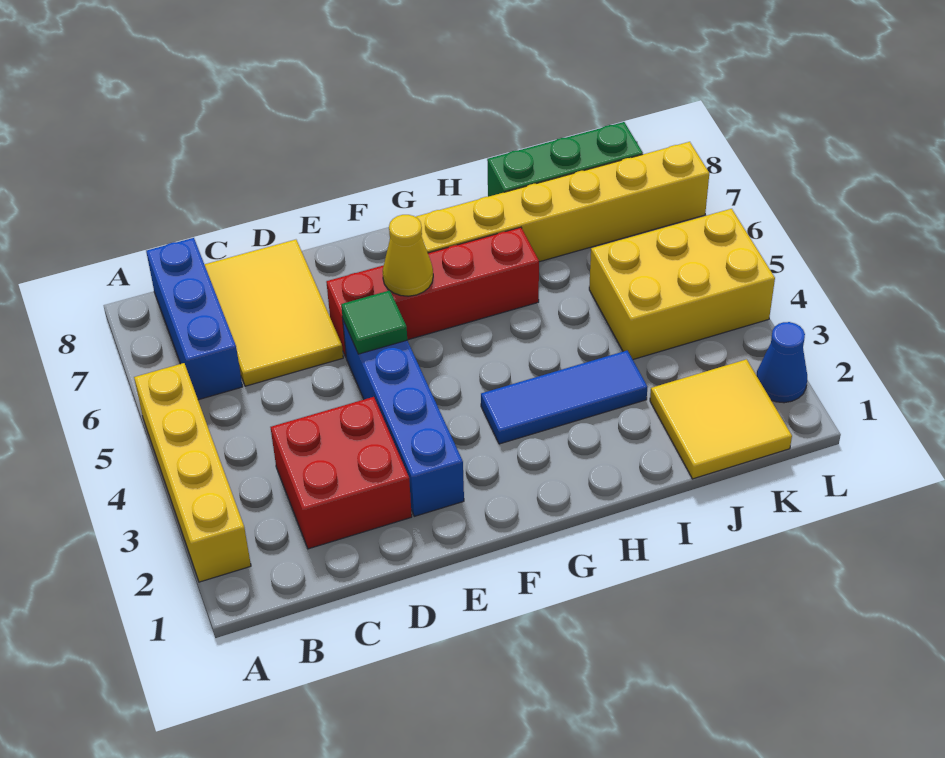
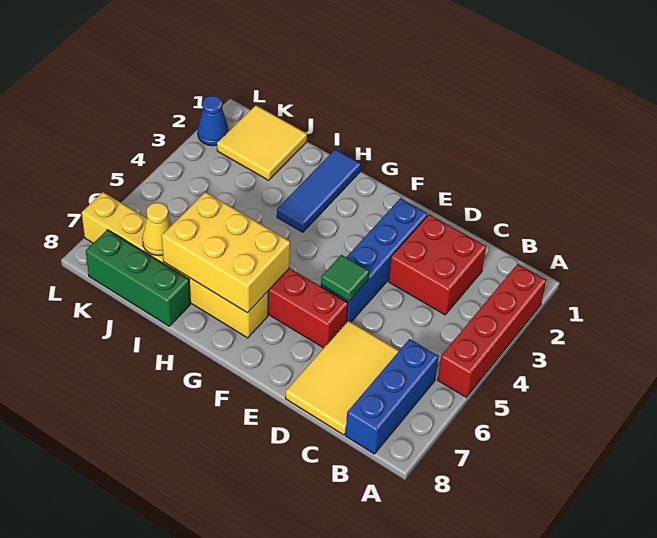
yellow brick A2:A5 level 1 -> red brick A2:A5 level 1
yellow cone F6 level 2 -> yellow cone J7 level 2
blue tile G3:I3 level 1 -> blue tile H1:H3 level 1
yellow brick J4:L5 level 1 -> yellow brick G6:I7 level 2

